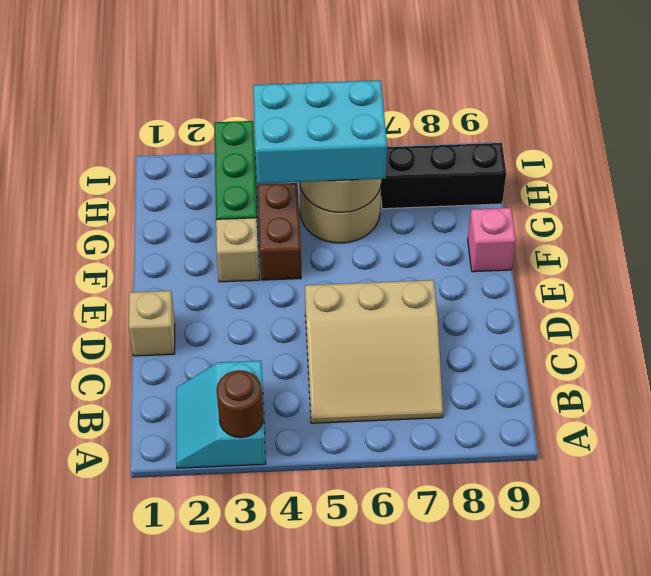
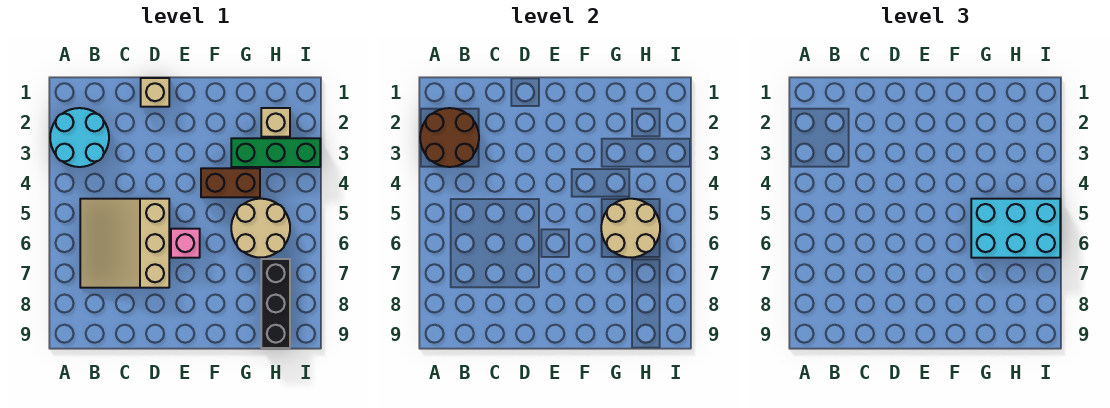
cyan slope A2:B3 level 1 top 3 -> cyan round brick A2:B3 level 1
brown round brick A3 level 2 -> brown round brick A2:B3 level 2
tan brick F3 level 1 -> tan brick H2 level 1
pink brick F9 level 1 -> pink brick E6 level 1
cyan brick G4:H6 level 3 -> cyan brick G5:I6 level 3

